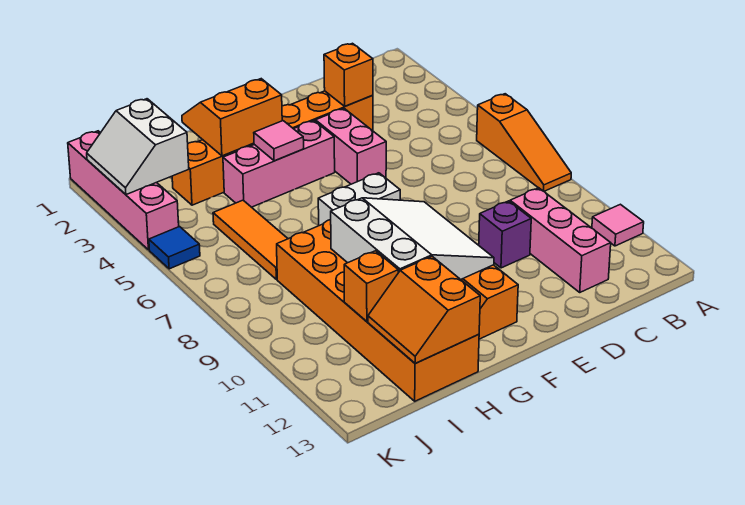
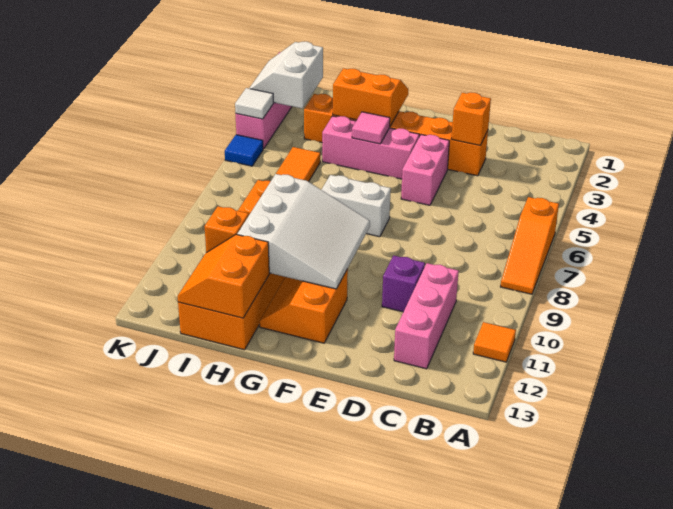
pink tile A11 level 1 -> orange tile A11 level 1
none -> white tile K4 level 2

